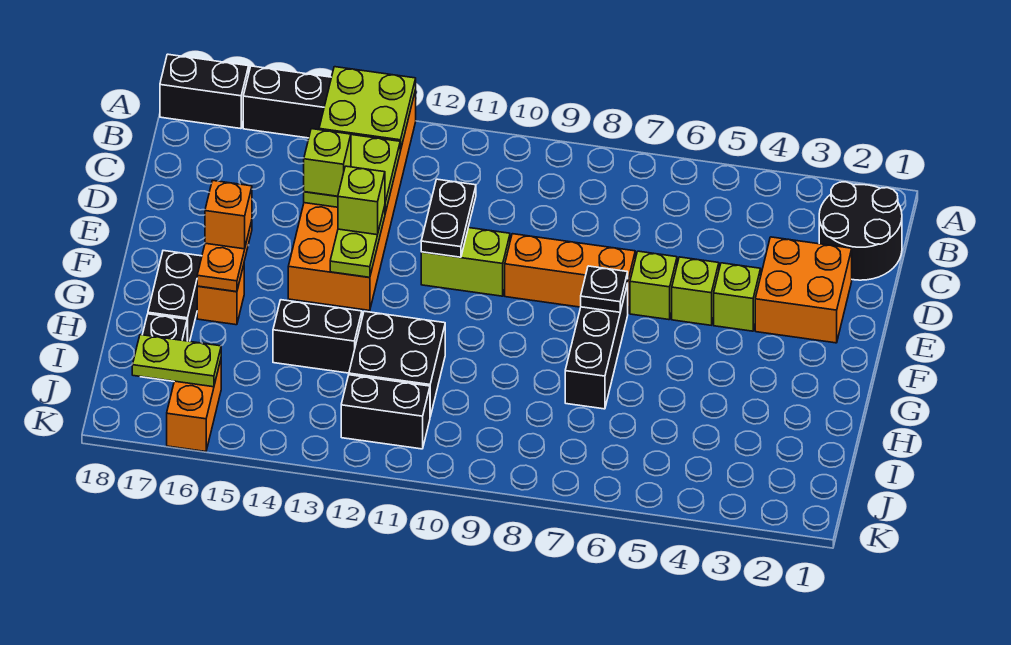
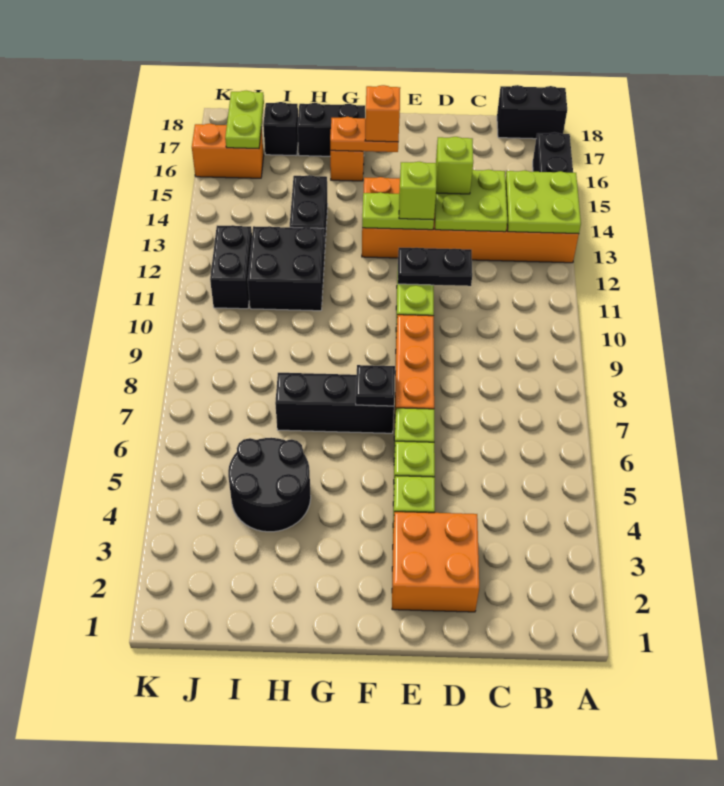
black brick A17:A18 level 1 -> black brick A18:B18 level 1
black round brick B1:C2 level 1 -> black round brick H4:I5 level 1

